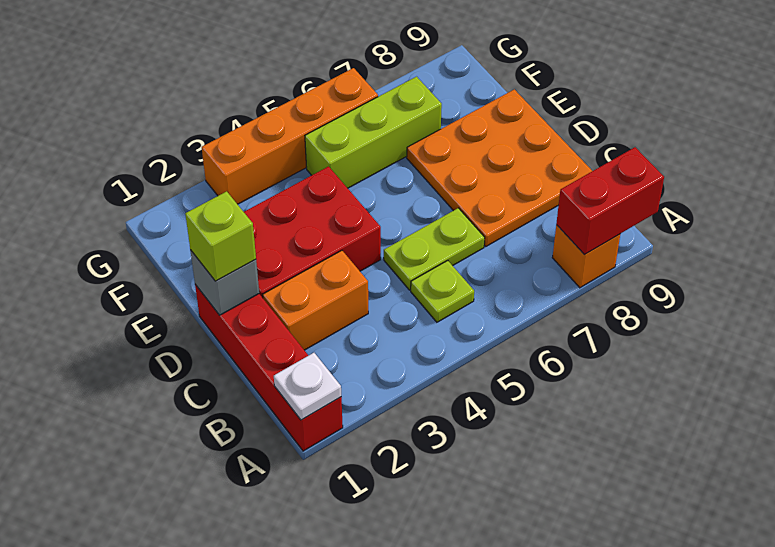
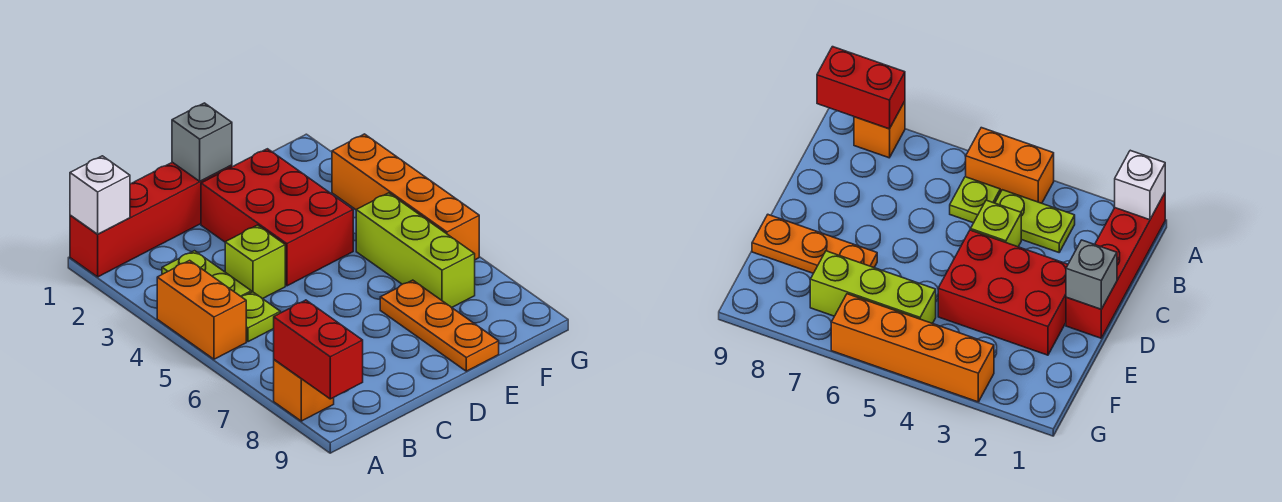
white plate A1 level 2 -> white brick A1 level 2
orange brick C2:C3 level 1 -> orange brick A4:A5 level 1
lime plate C5:C6 level 1 -> lime plate B3:B4 level 1
orange plate C7:E9 level 1 -> orange plate E7:E9 level 1
lime brick D1 level 3 -> lime brick C4 level 1

